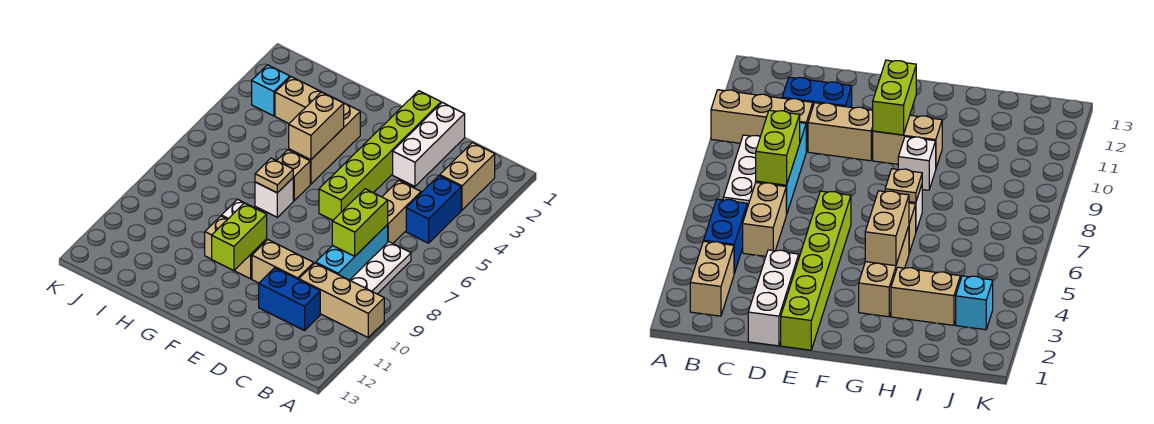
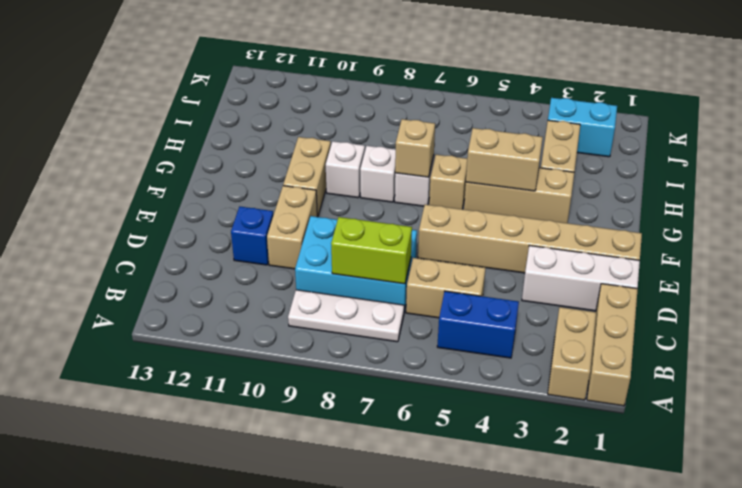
tan brick A10:C10 level 1 -> tan brick A1:C1 level 1
tan brick B2:B3 level 1 -> tan brick A2:B2 level 1
cyan brick C7:C9 level 1 -> cyan brick C7:D9 level 1
blue brick C11:D11 level 1 -> blue brick D11 level 1
lime brick E1:E6 level 1 -> tan brick E1:E6 level 1
lime brick F10:F11 level 2 -> none
tan plate G7 level 2 -> tan brick G7 level 2
none -> white brick G8 level 1
cyan brick J3 level 1 -> cyan brick J2:J3 level 1

